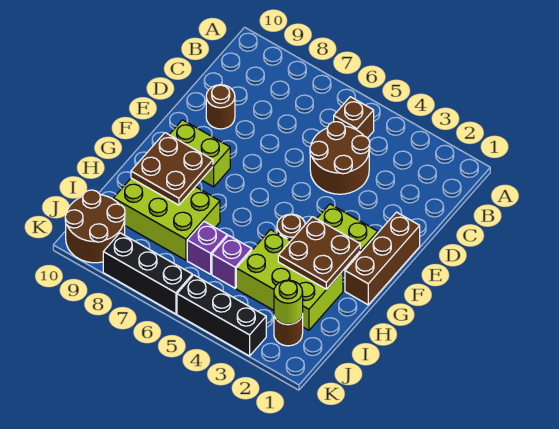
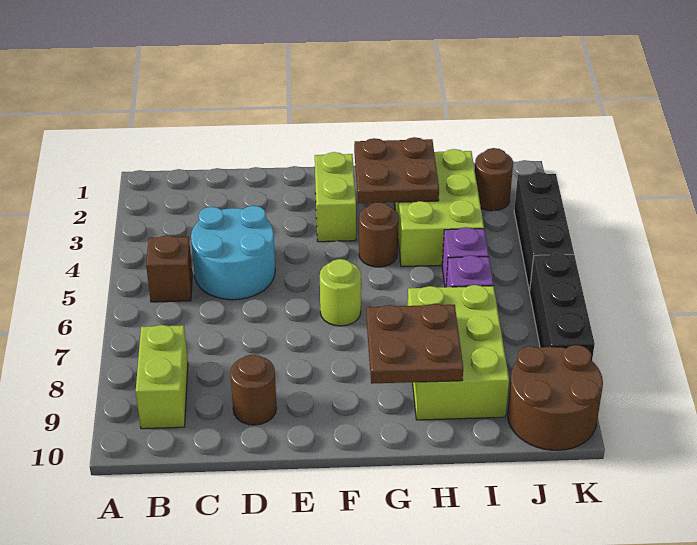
brown round brick C4:D5 level 1 -> cyan round brick C4:D5 level 1
brown brick E1:G1 level 1 -> none
lime brick F8:F9 level 1 -> lime brick B8:B9 level 1
lime round brick J2 level 2 -> lime round brick F6 level 1

